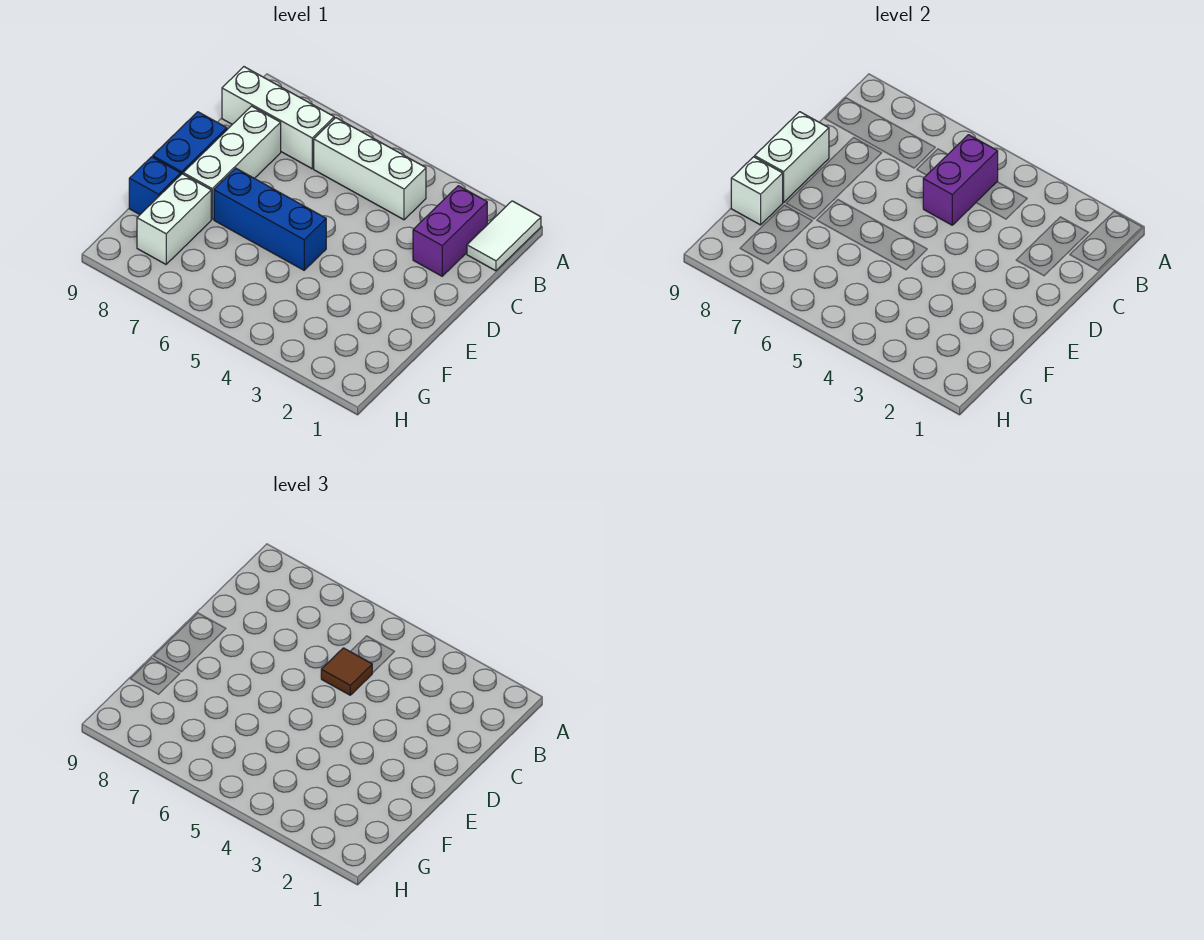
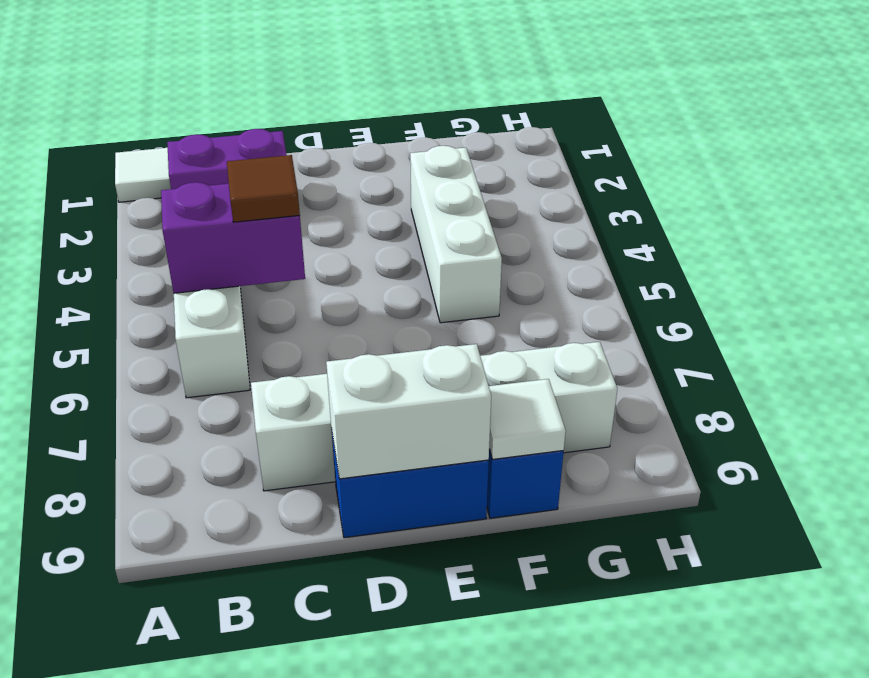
white brick B7:B9 level 1 -> white brick F3:F5 level 1
blue brick E5:E7 level 1 -> none
white brick F9 level 2 -> white tile F9 level 2

